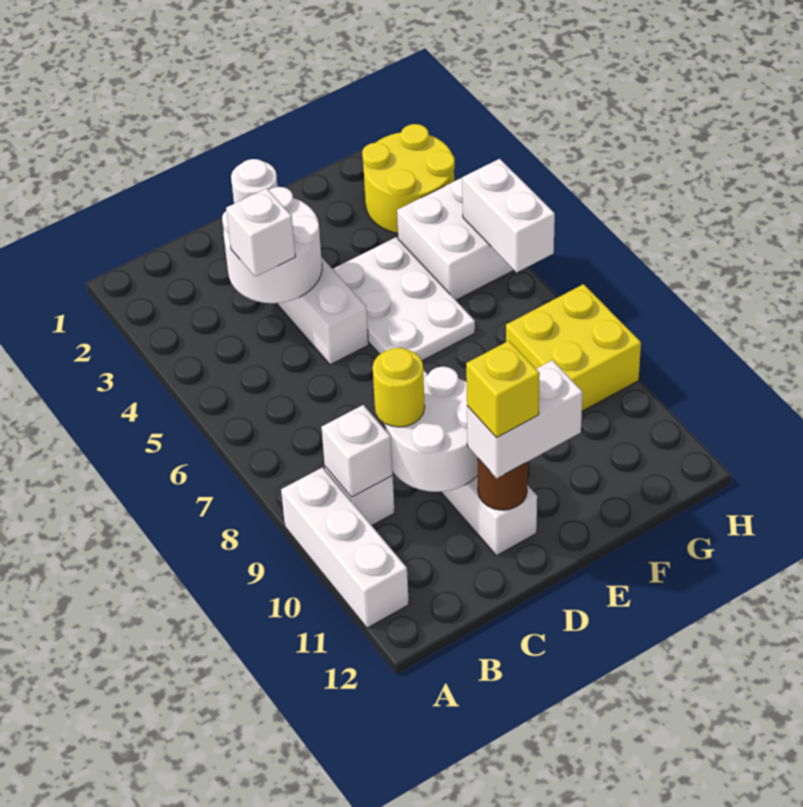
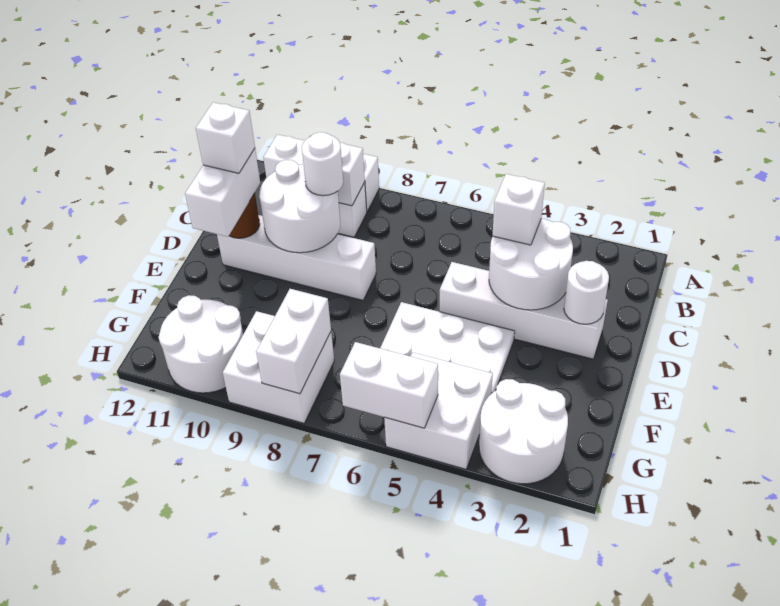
yellow round brick C9 level 3 -> white round brick C9 level 3
yellow brick D11 level 4 -> white brick D11 level 4
yellow round brick G2:H3 level 1 -> white round brick G2:H3 level 1
yellow brick G8:H9 level 1 -> white brick G8:H9 level 1
none -> white brick G8:H8 level 2
none -> white round brick G10:H11 level 1

